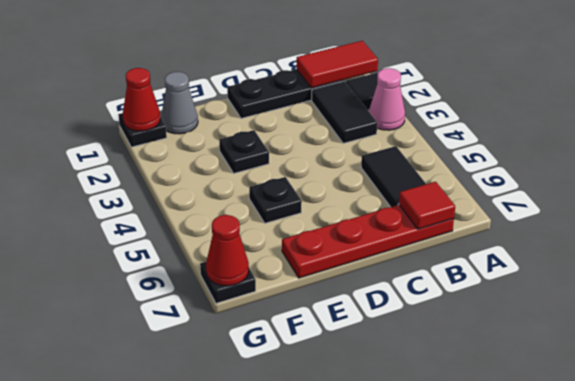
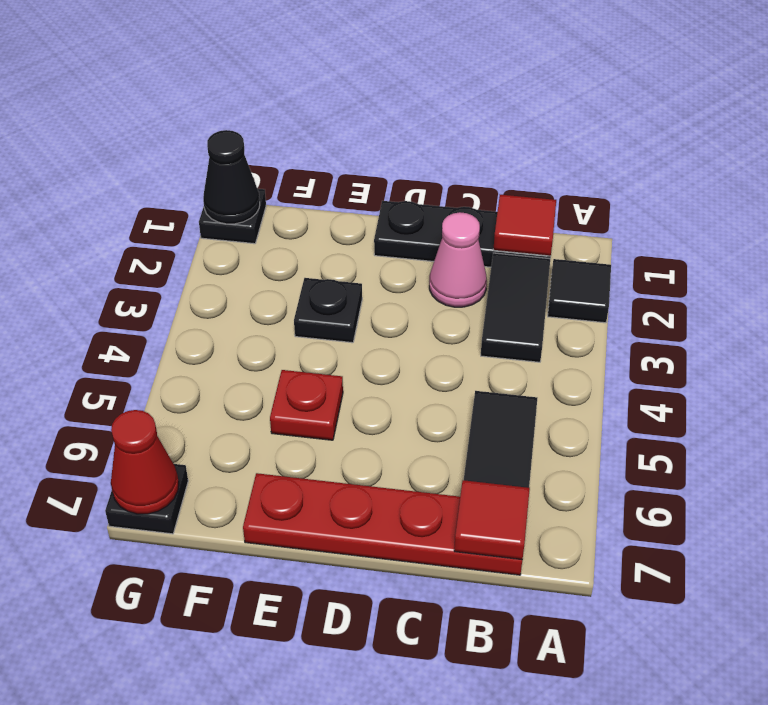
red tile A1:B1 level 2 -> red tile B1 level 2
pink cone A3 level 1 -> pink cone C2 level 1
black plate E5 level 1 -> red plate E5 level 1
grey cone F1 level 1 -> none
red cone G1 level 2 -> black cone G1 level 2

